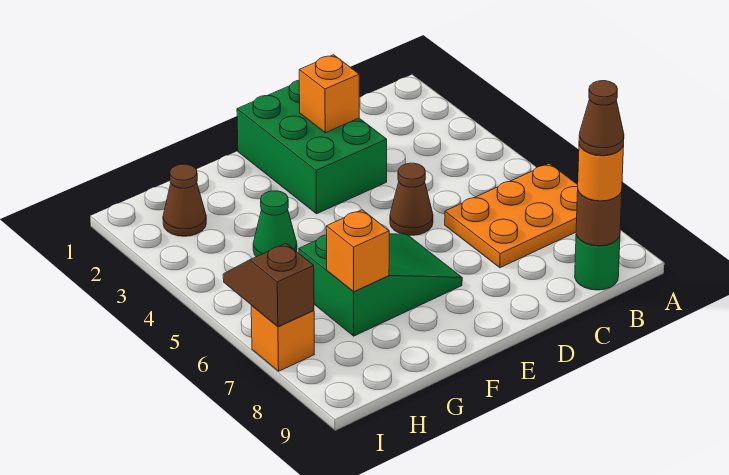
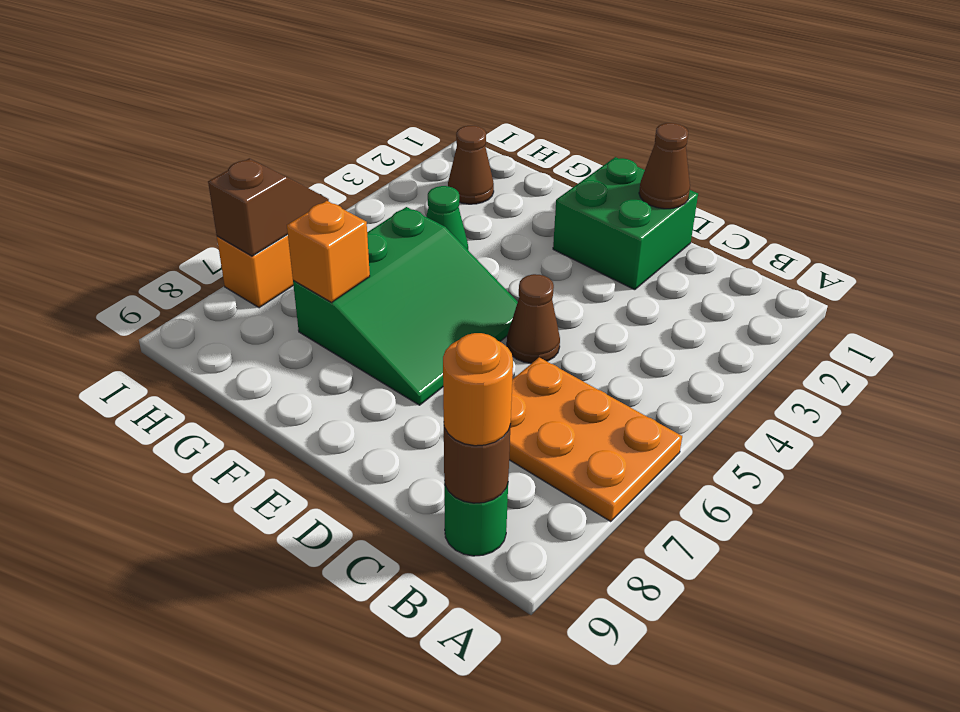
brown cone B9 level 4 -> brown cone D1 level 2
green brick D1:E3 level 1 -> green brick D1:E2 level 1
orange brick D2 level 2 -> none
green slope E6:G7 level 1 top G -> green slope E5:G7 level 1 top G

